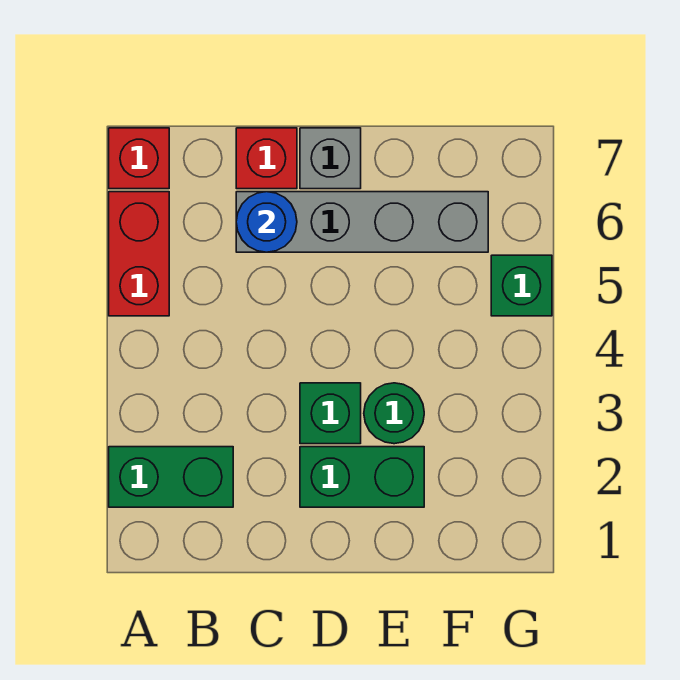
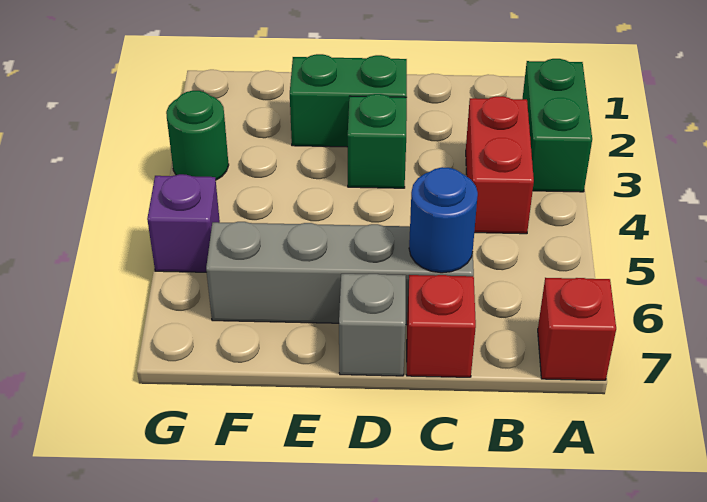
green brick A2:B2 level 1 -> green brick A2:A3 level 1
red brick A5:A6 level 1 -> red brick B3:B4 level 1
green round brick E3 level 1 -> green round brick G3 level 1
green brick G5 level 1 -> purple brick G5 level 1

